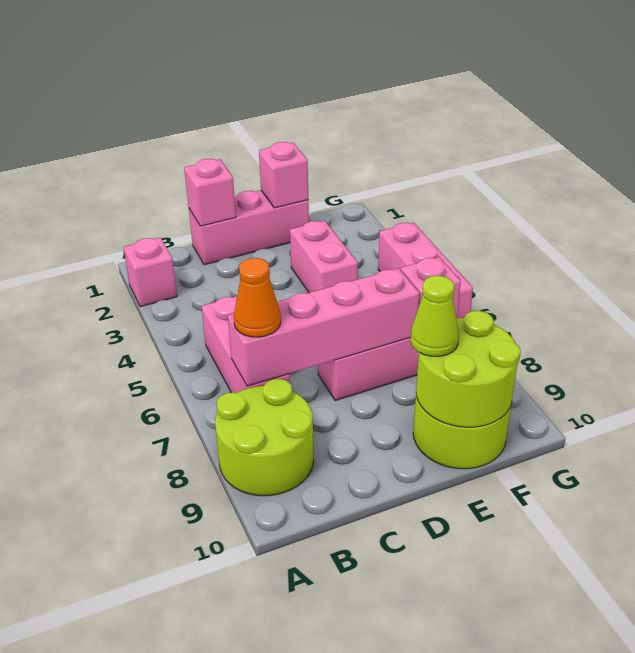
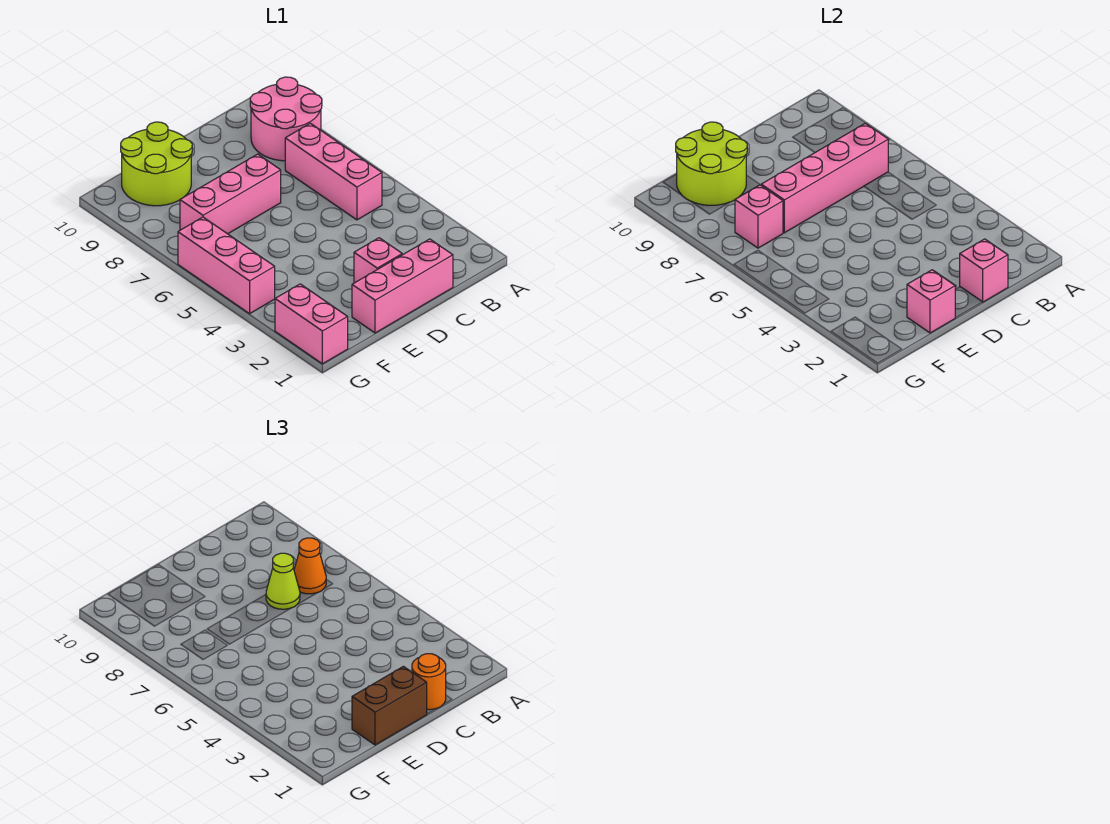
pink brick A2 level 1 -> pink brick D2 level 1
lime round brick A8:B9 level 1 -> pink round brick A8:B9 level 1
none -> orange round brick C1 level 3
none -> brown brick D1:E1 level 3
pink brick E3:E4 level 1 -> pink brick G1:G2 level 1
lime cone E9 level 3 -> lime cone C7 level 3

